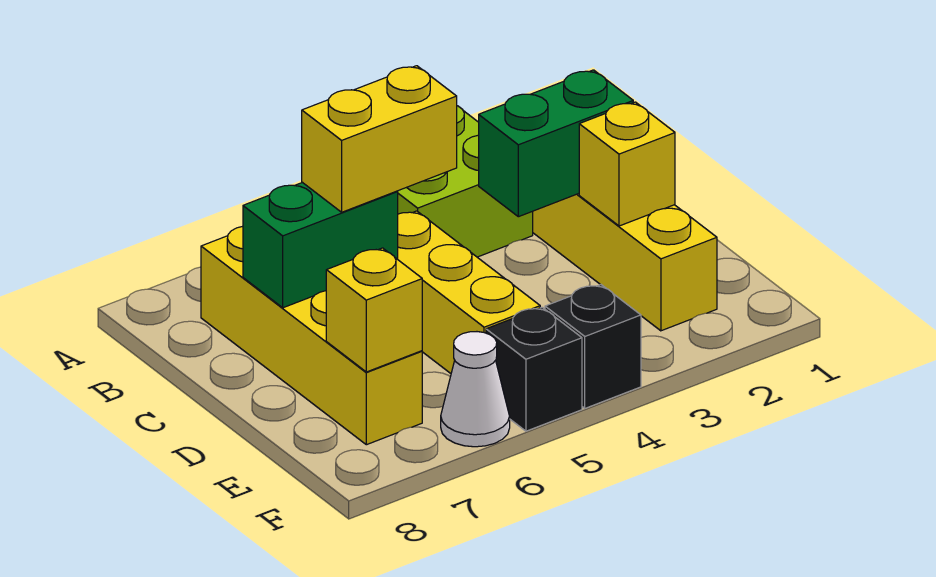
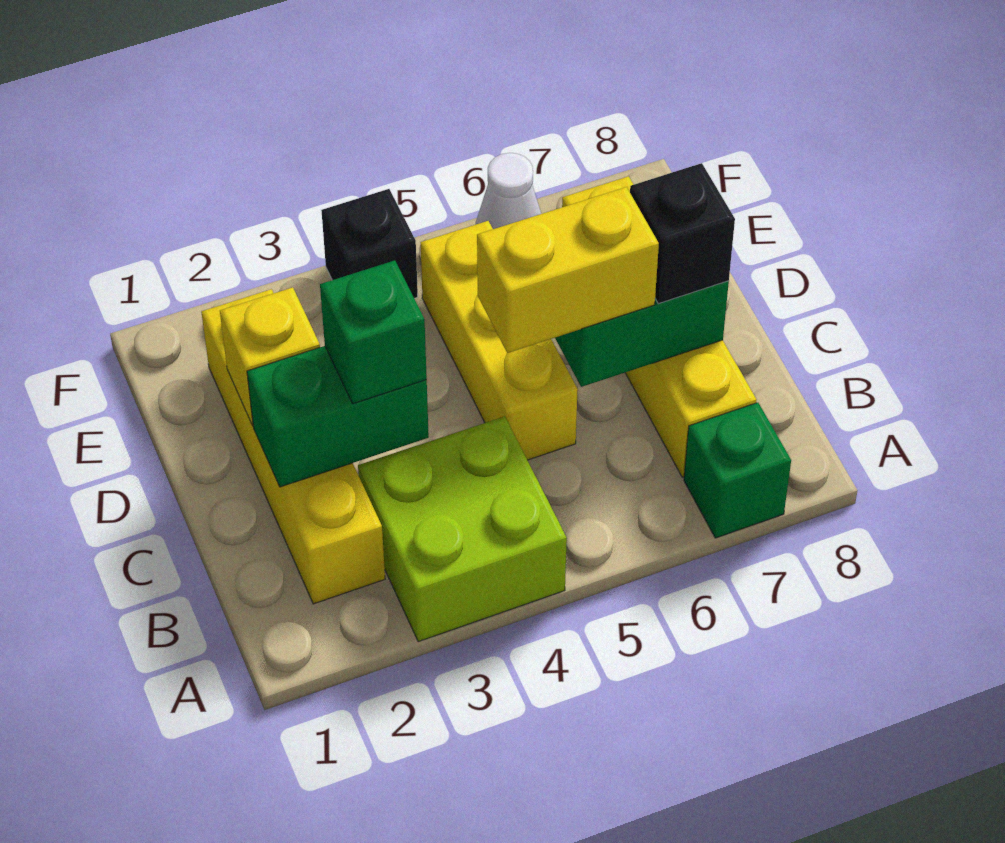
none -> green brick A7 level 1
none -> green brick C3 level 3
yellow brick E7 level 2 -> none
black brick F5 level 1 -> black brick C7 level 3

